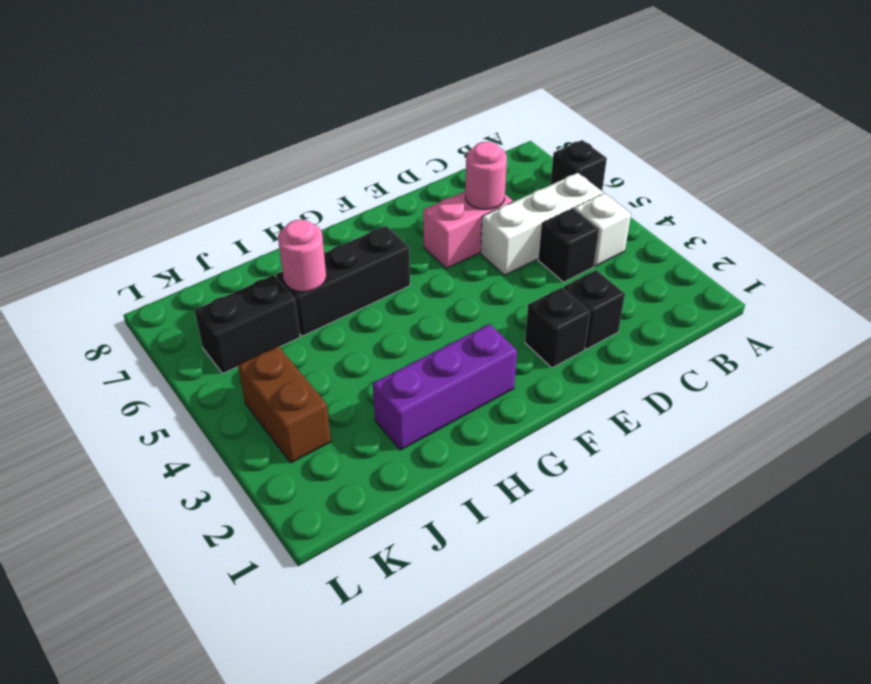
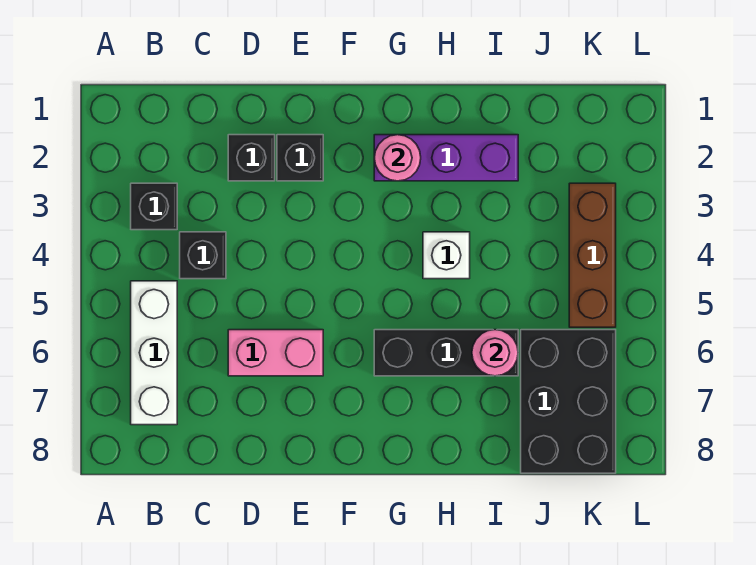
black brick A6 level 1 -> black brick B3 level 1
white brick B4 level 1 -> white brick H4 level 1
white brick B5:D5 level 1 -> white brick B5:B7 level 1
pink round brick D6 level 2 -> pink round brick G2 level 2
black brick J6:K6 level 1 -> black brick J6:K8 level 1
brown brick K3:K4 level 1 -> brown brick K3:K5 level 1

